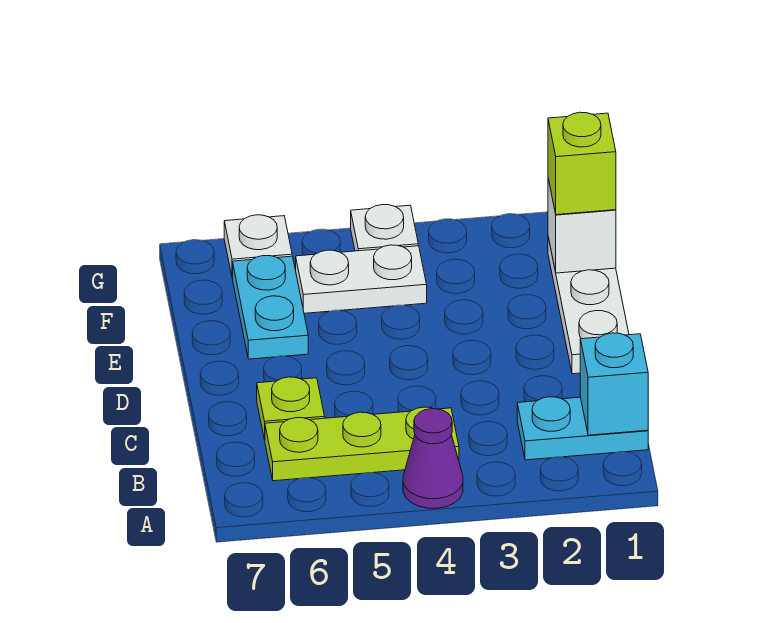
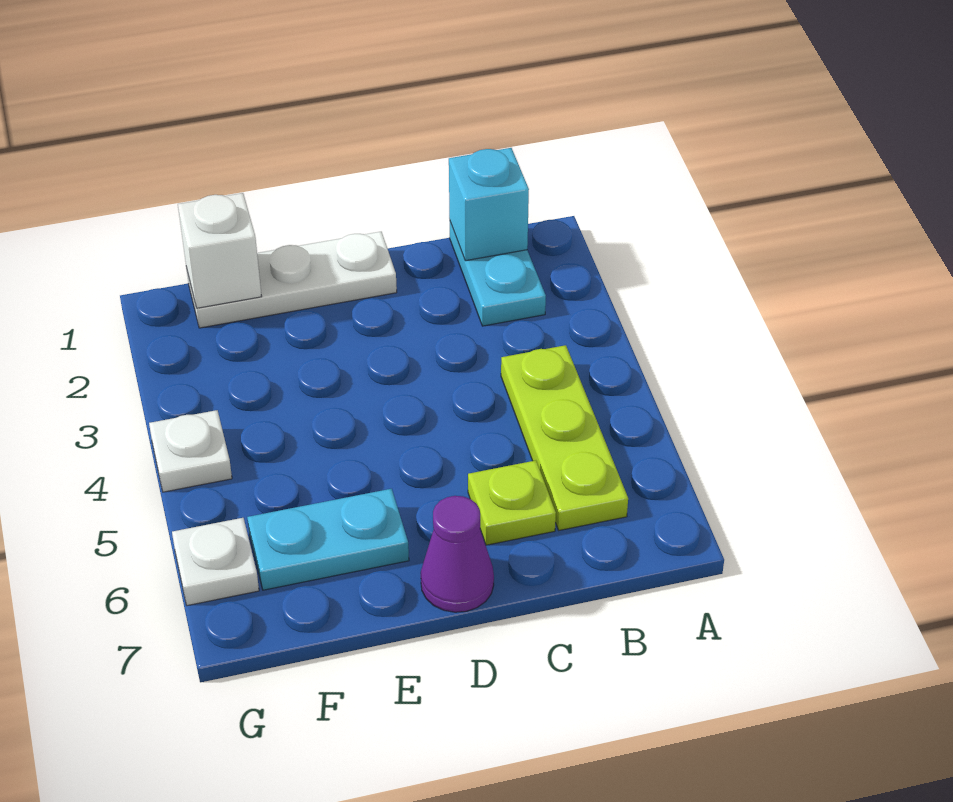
purple cone A4 level 1 -> purple cone D7 level 1
lime brick F1 level 3 -> none
white plate F4:F5 level 1 -> none

